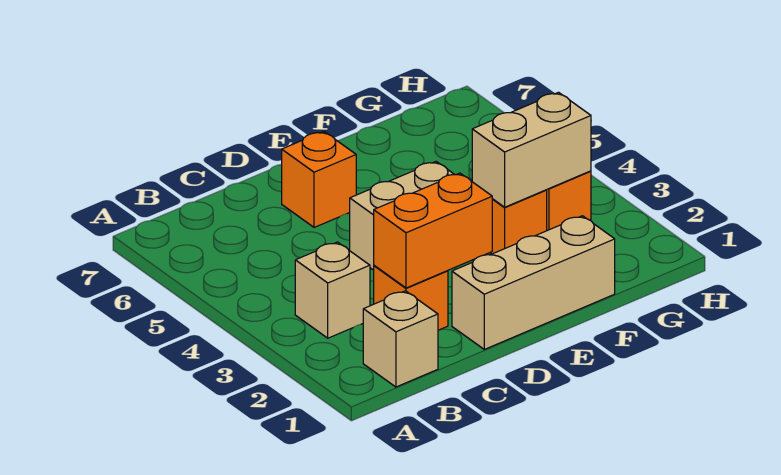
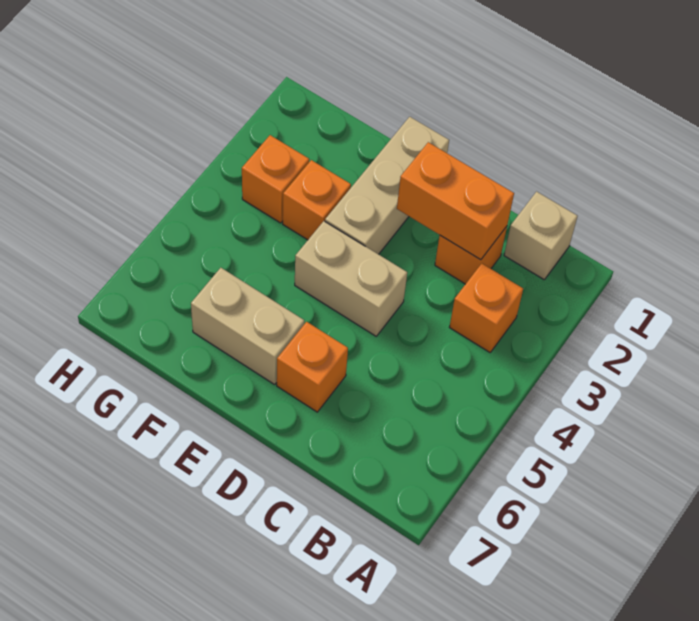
tan brick B3 level 1 -> orange brick B3 level 1
tan brick D1:F1 level 1 -> tan brick E1:E3 level 1
tan brick F3:G3 level 2 -> tan brick E6:F6 level 1

